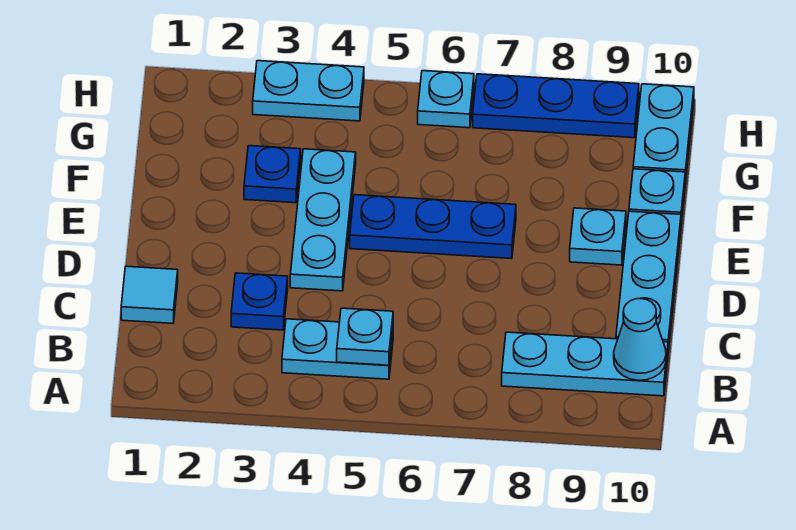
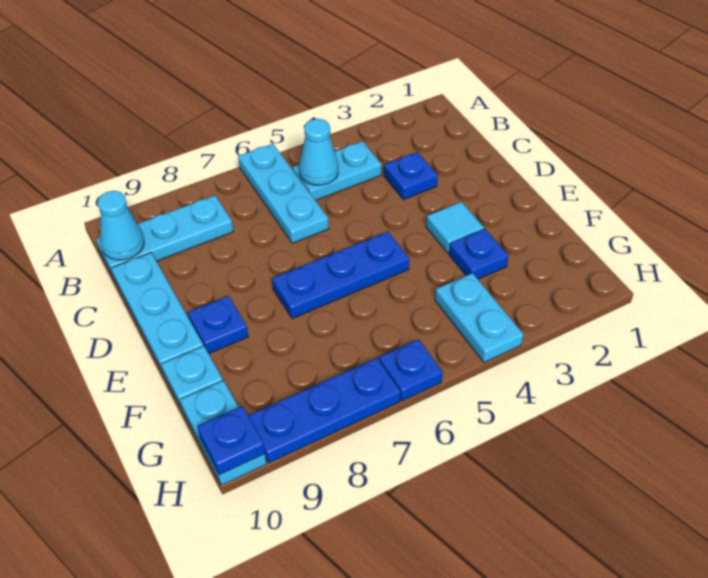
cyan plate B5 level 2 -> cyan cone B5 level 2
cyan tile C1 level 1 -> cyan tile E3 level 1
cyan plate D4:F4 level 1 -> cyan plate A6:C6 level 1
cyan plate E9 level 1 -> blue plate E9 level 1
cyan plate H3:H4 level 1 -> cyan plate G4:H4 level 1
cyan plate H6 level 1 -> blue plate H6 level 1
none -> blue plate H10 level 2

